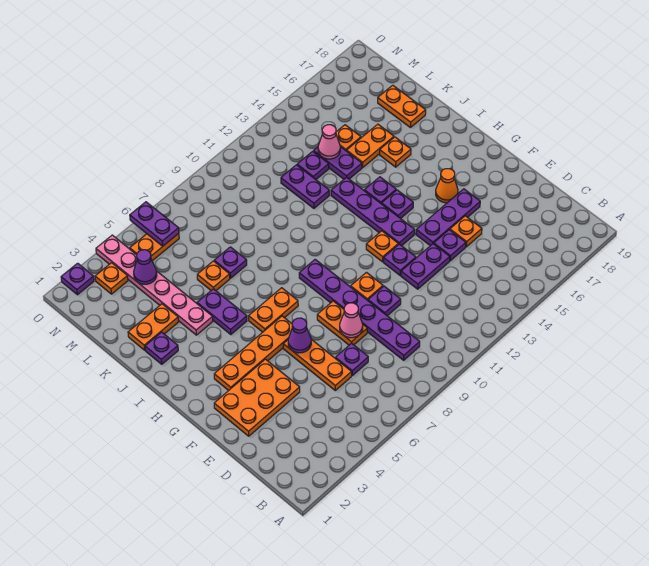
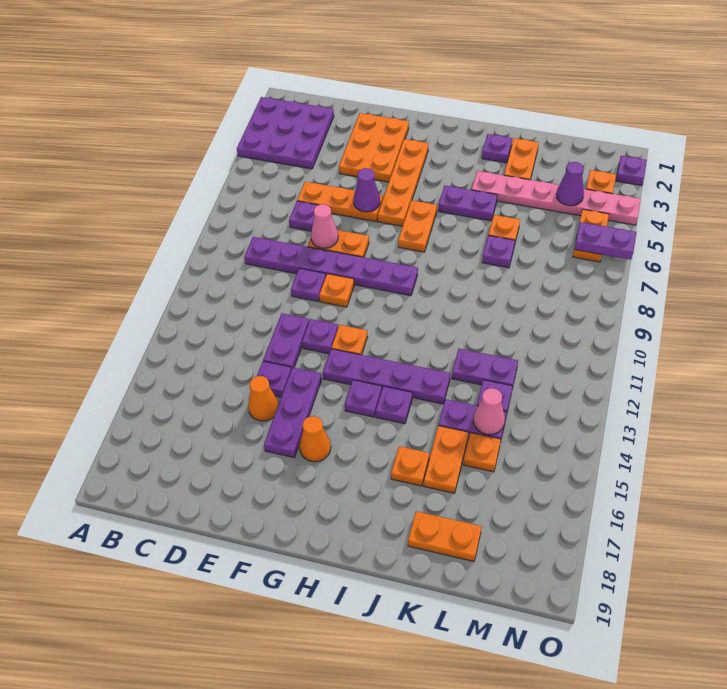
none -> purple plate A2:C4 level 1
orange plate E15 level 1 -> orange cone E15 level 1

